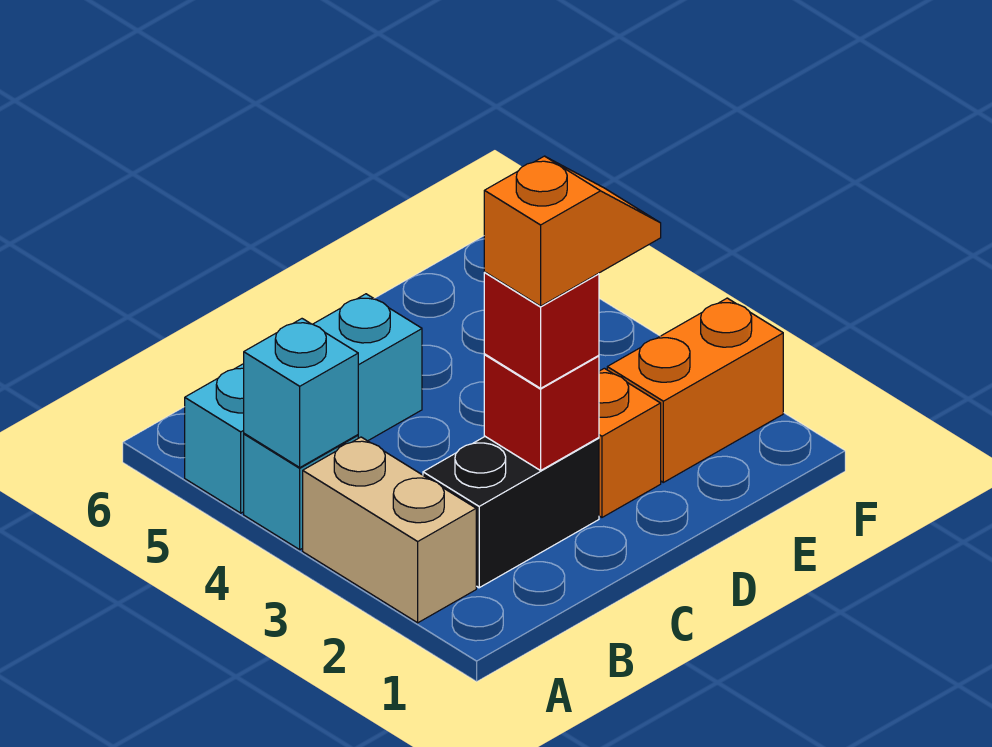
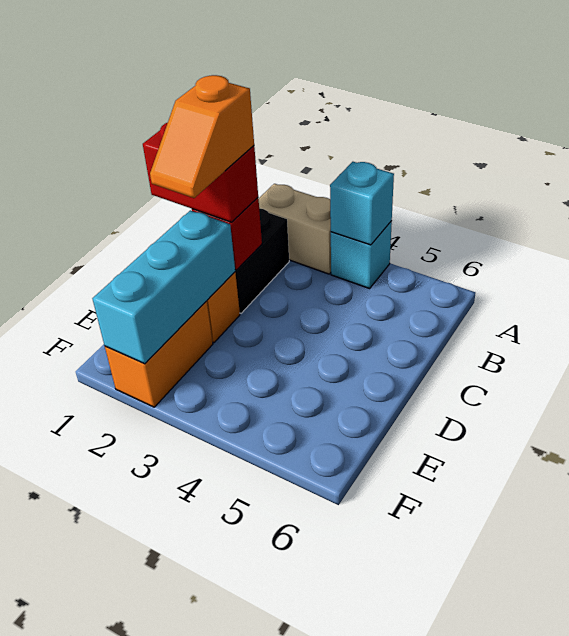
cyan brick A5:C5 level 1 -> cyan brick D2:F2 level 2
red brick C2 level 3 -> red brick C1:C2 level 3

